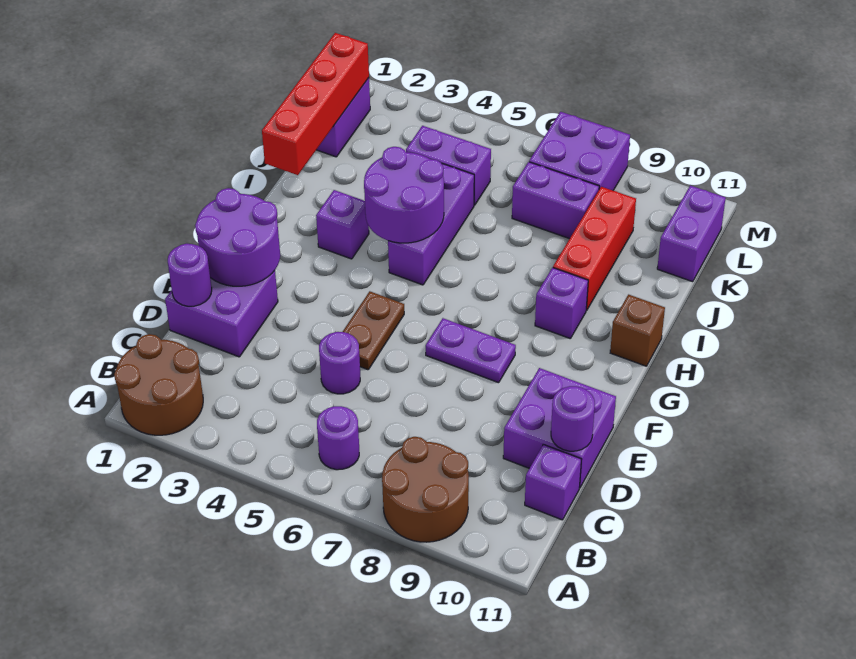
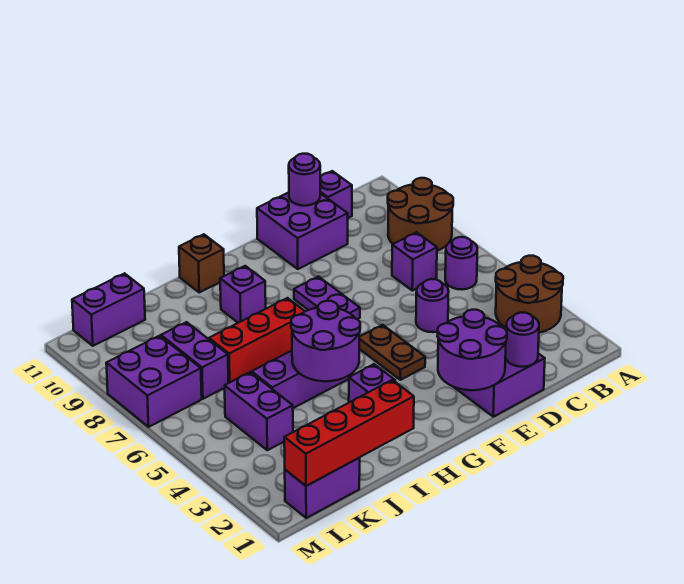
brown round brick A1:B2 level 1 -> brown round brick A3:B4 level 1
none -> purple brick C7 level 1
brown plate E5:F5 level 1 -> brown plate F4:F5 level 1
red brick I9:K9 level 1 -> red brick H7:J7 level 1

